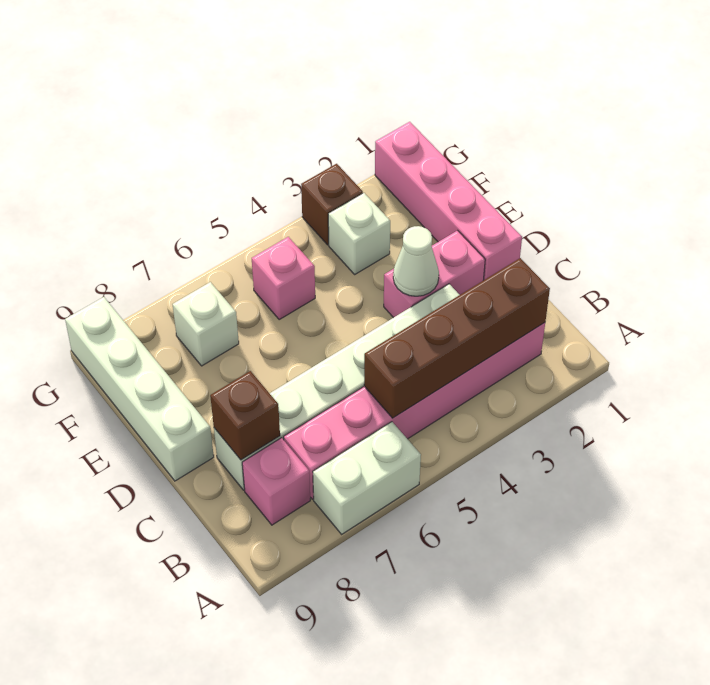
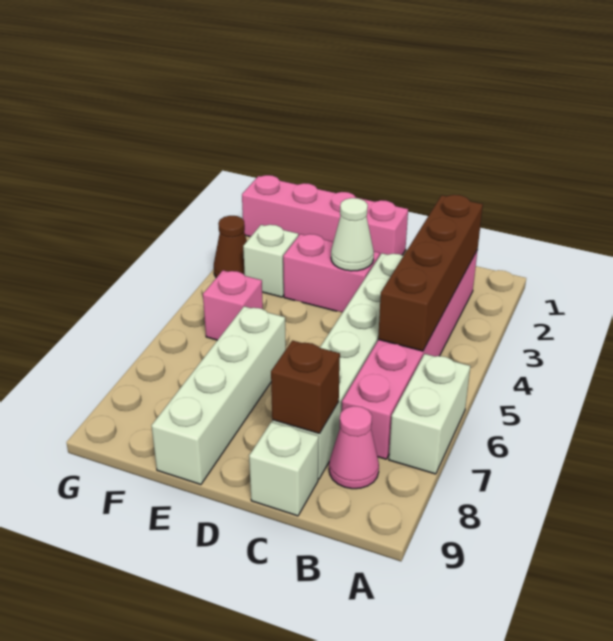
pink brick B8 level 1 -> pink cone B8 level 1
pink brick D2:D3 level 1 -> pink brick D3:E3 level 1
white brick D9:G9 level 1 -> white brick E6:E9 level 1
white brick F7 level 1 -> white brick C9 level 1
brown brick G3 level 1 -> brown cone G3 level 1

